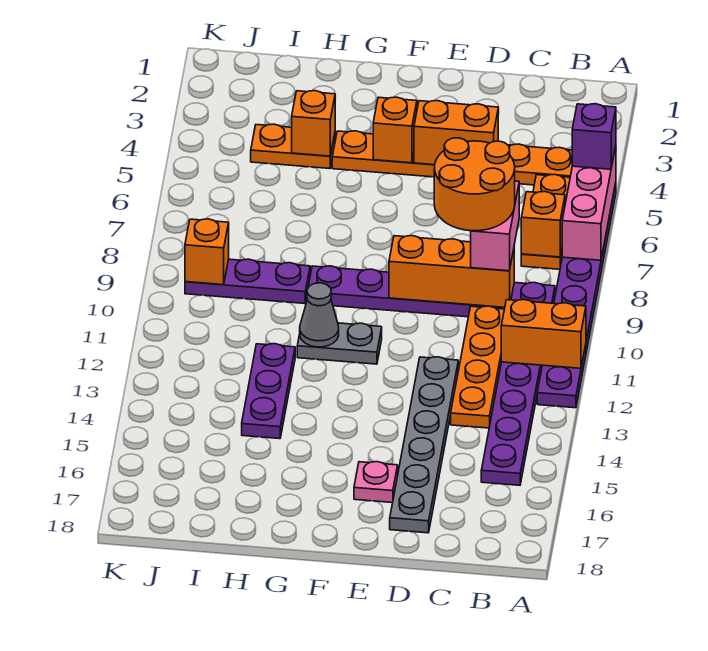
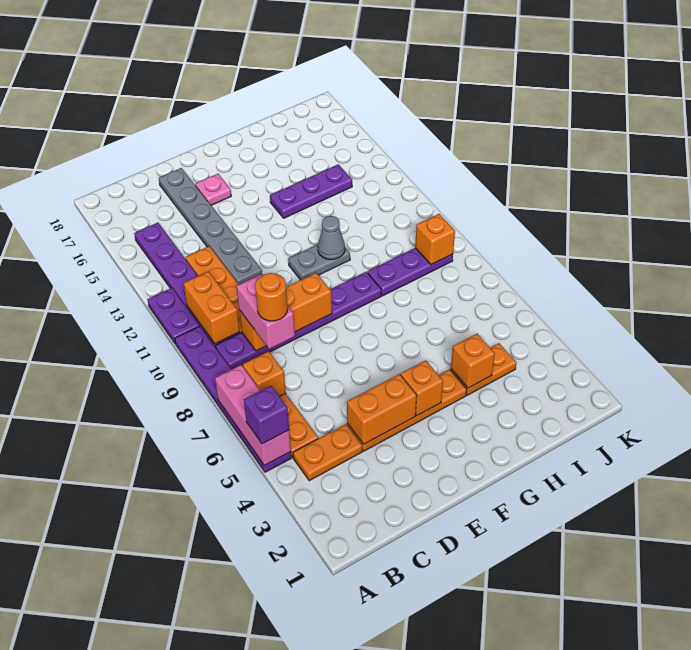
orange brick A11:B11 level 2 -> orange brick B10:B11 level 2
orange round brick C8:D9 level 4 -> orange round brick C8 level 4
purple plate H12:H14 level 1 -> purple plate G14:I14 level 1

